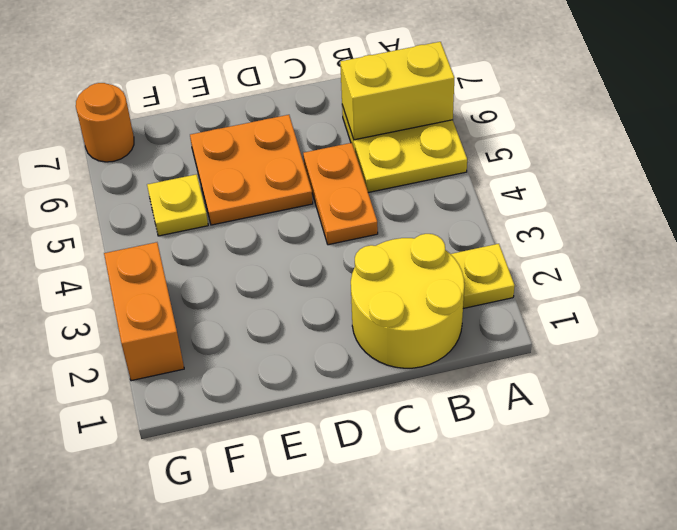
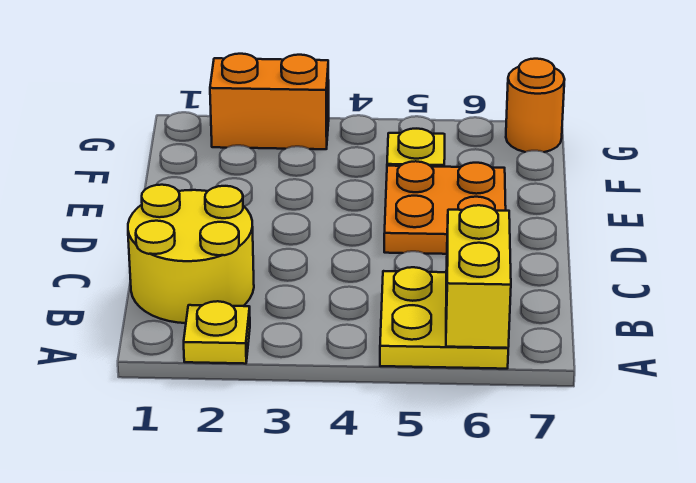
orange plate C4:C5 level 1 -> none

